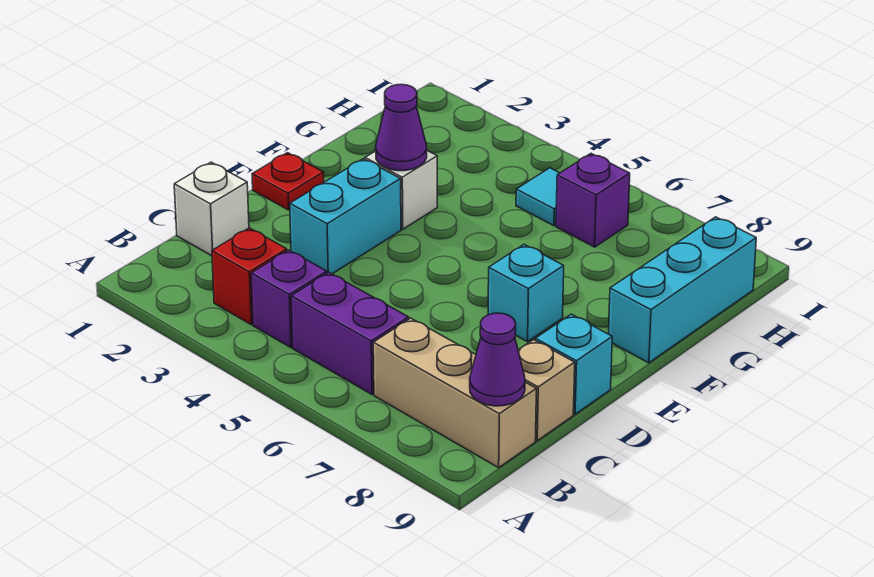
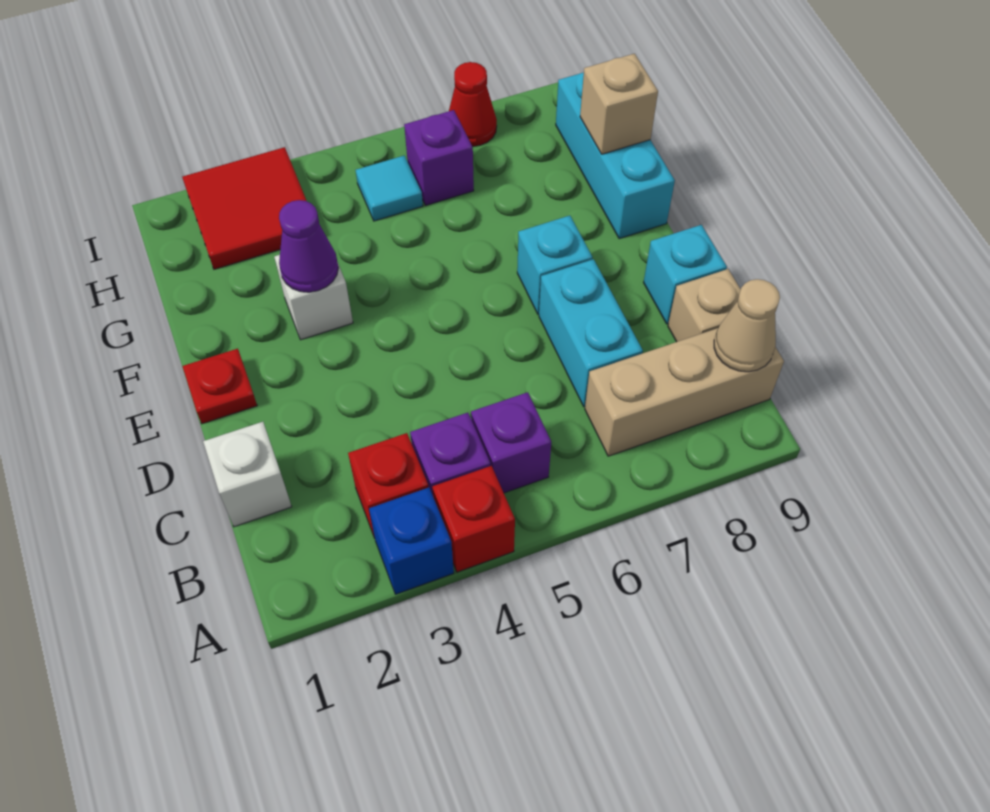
none -> blue brick A3 level 1
none -> red brick A4 level 1
purple brick B5:B6 level 1 -> purple brick B5 level 1
purple cone B9 level 2 -> tan cone B9 level 2
cyan brick D3:E3 level 1 -> cyan brick C7:D7 level 1
none -> tan brick G9 level 2
none -> red tile H2:I3 level 1
none -> red cone I7 level 1

